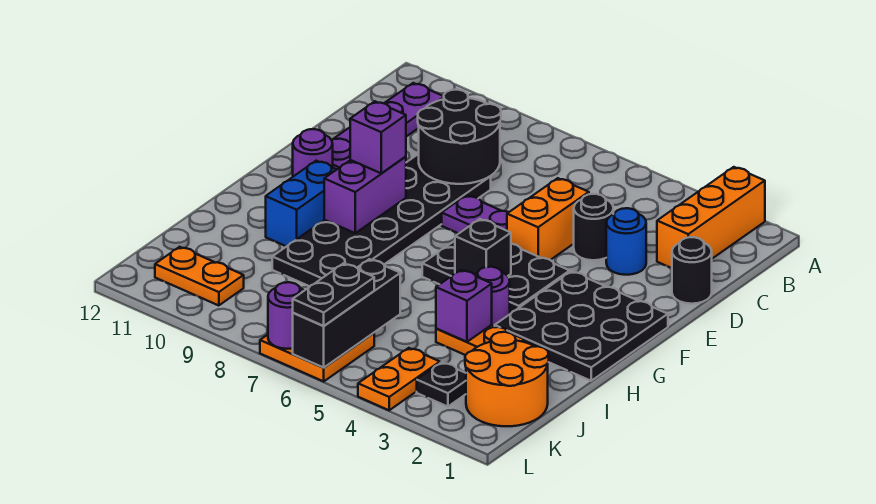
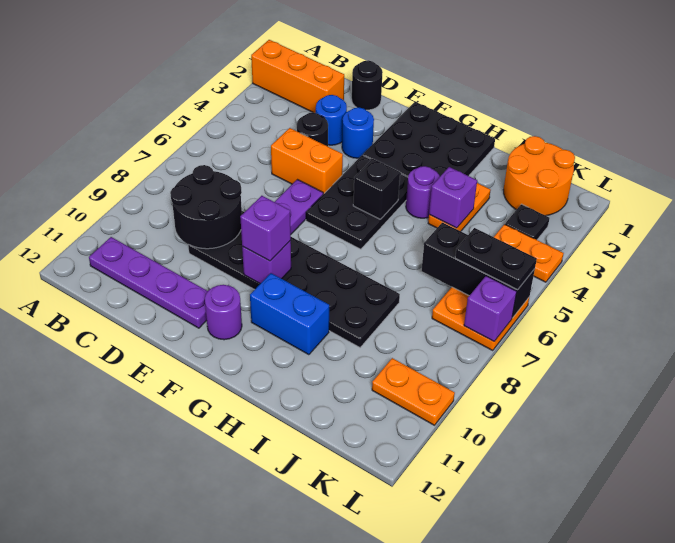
none -> blue round brick E3 level 1
purple brick F9:G9 level 2 -> purple brick F9 level 2
orange plate K10:K11 level 1 -> orange plate K10:L10 level 1
purple round brick L7 level 2 -> purple brick L7 level 2

